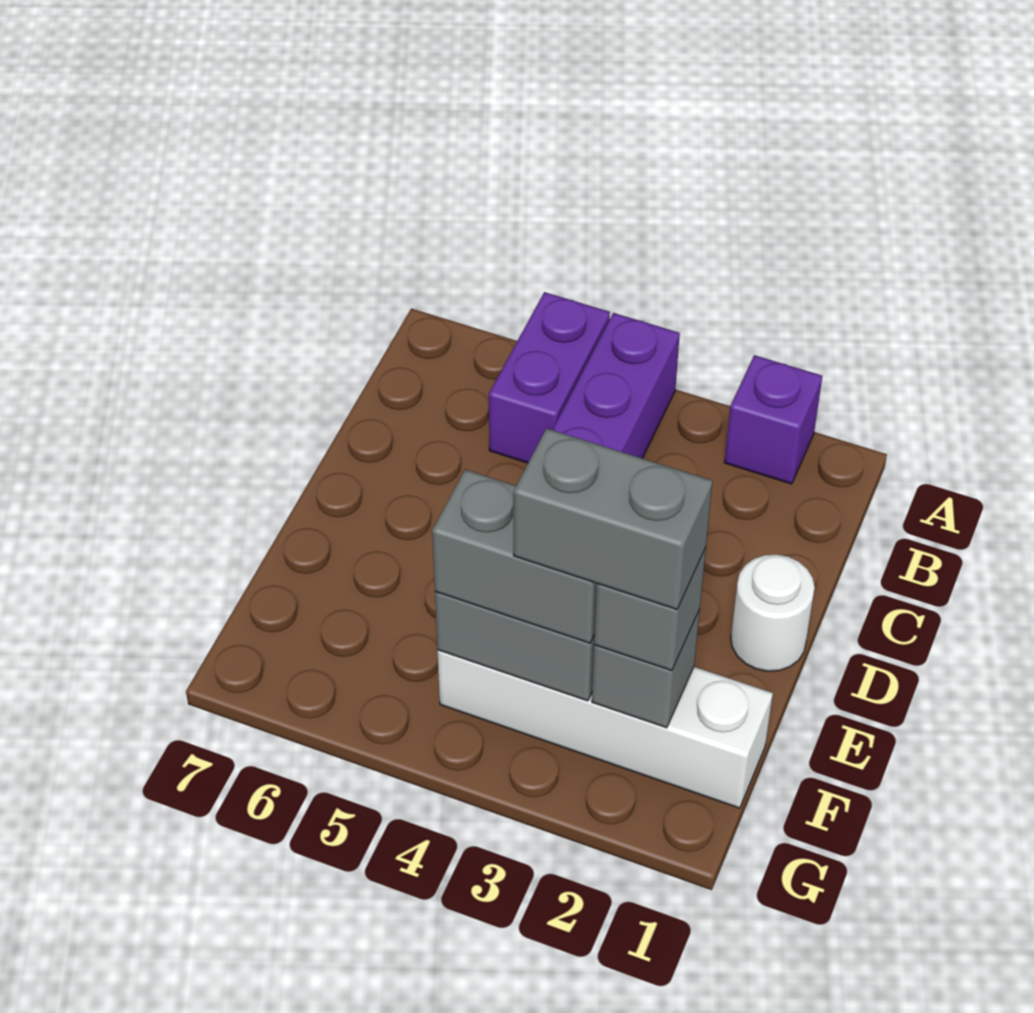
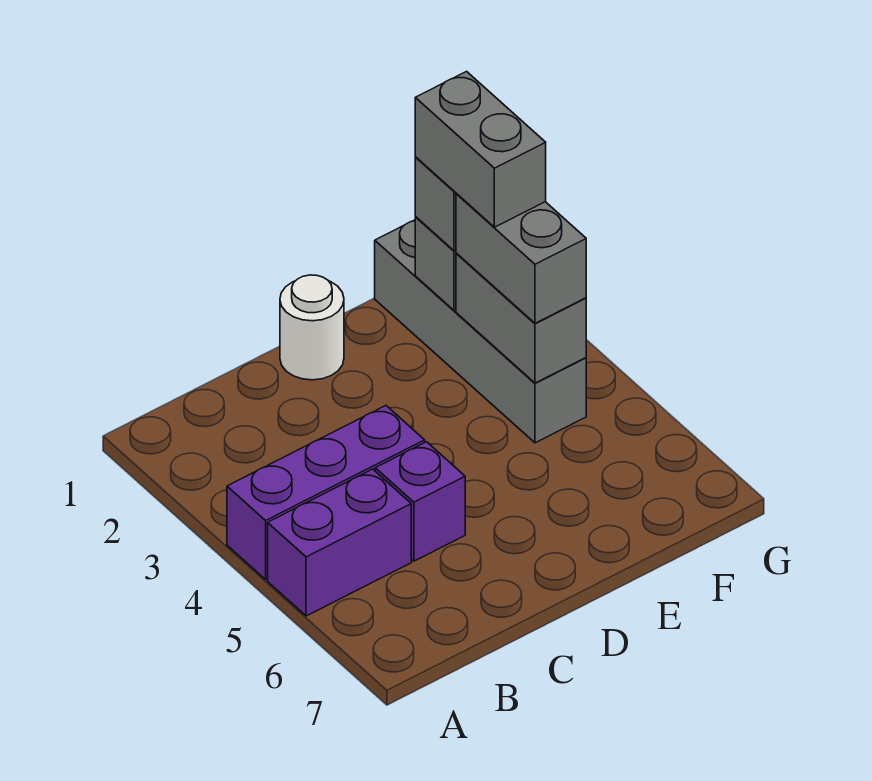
purple brick A2 level 1 -> purple brick C5 level 1
white brick F1:F4 level 1 -> grey brick F1:F4 level 1

